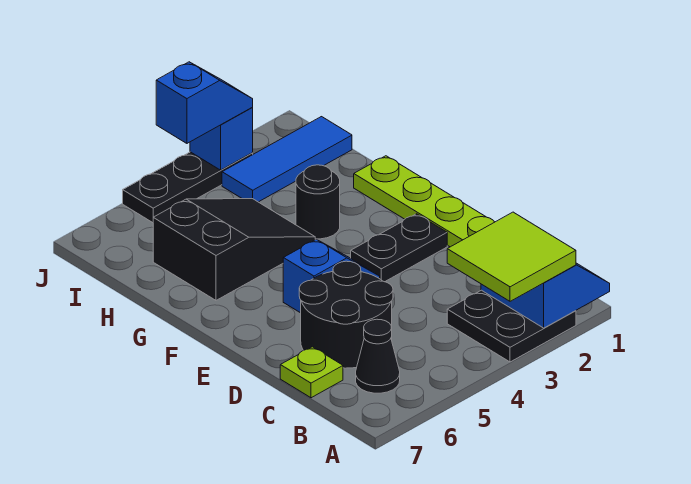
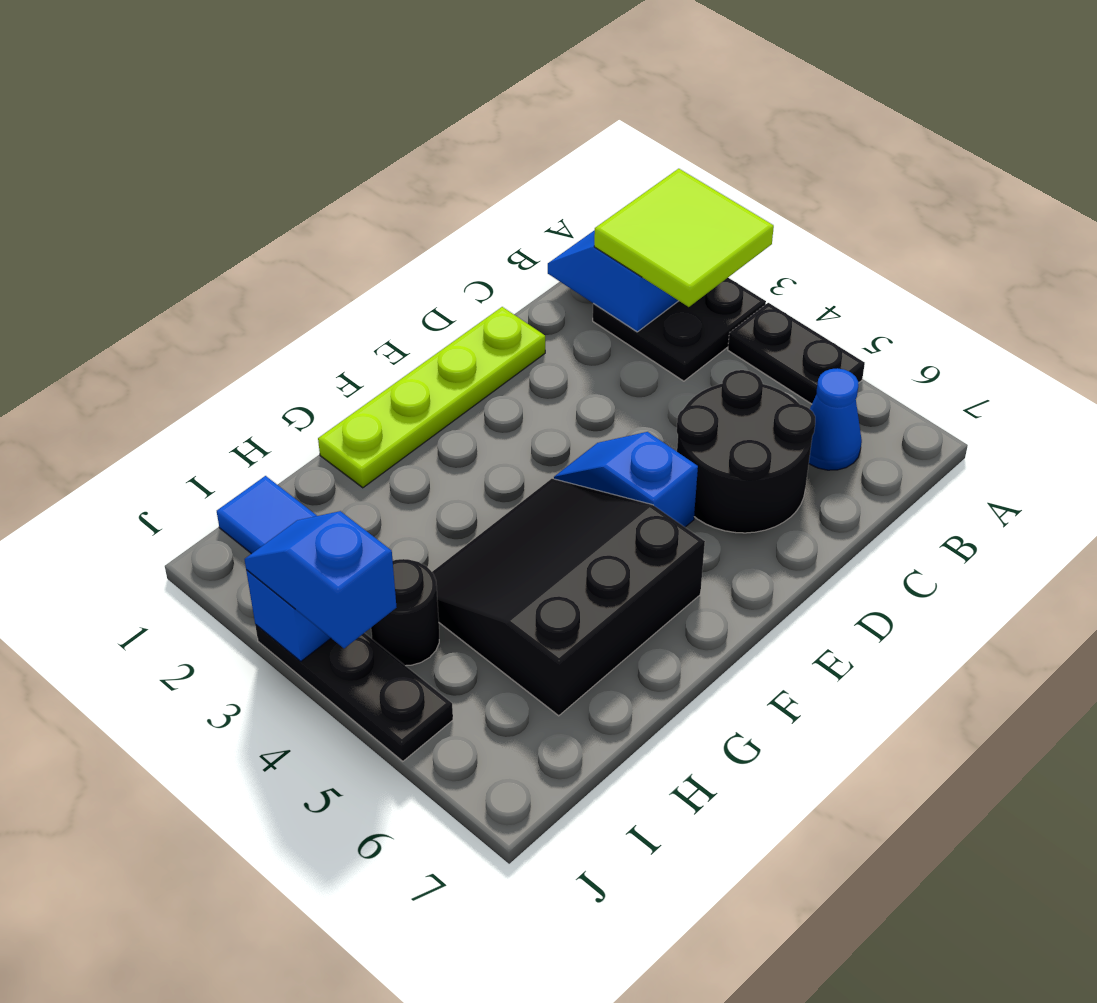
black cone B6 level 1 -> blue cone B6 level 1
lime plate C7 level 1 -> none
black plate E2:E3 level 1 -> black plate A4:A5 level 1
black round brick G3 level 1 -> black round brick I4 level 1
black slope G4:H6 level 1 top 6 -> black slope F4:H6 level 1 top 6

